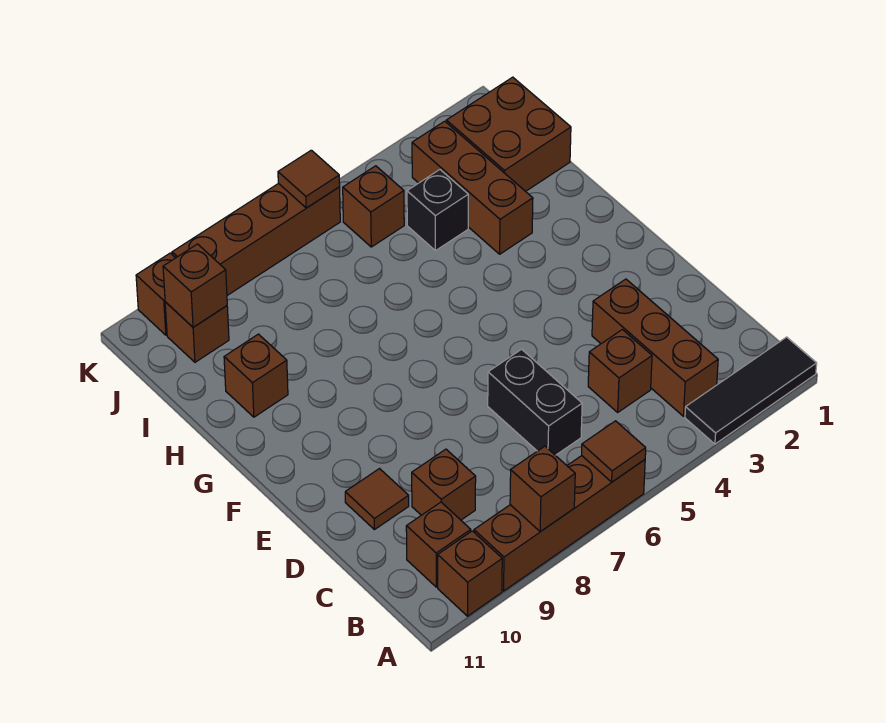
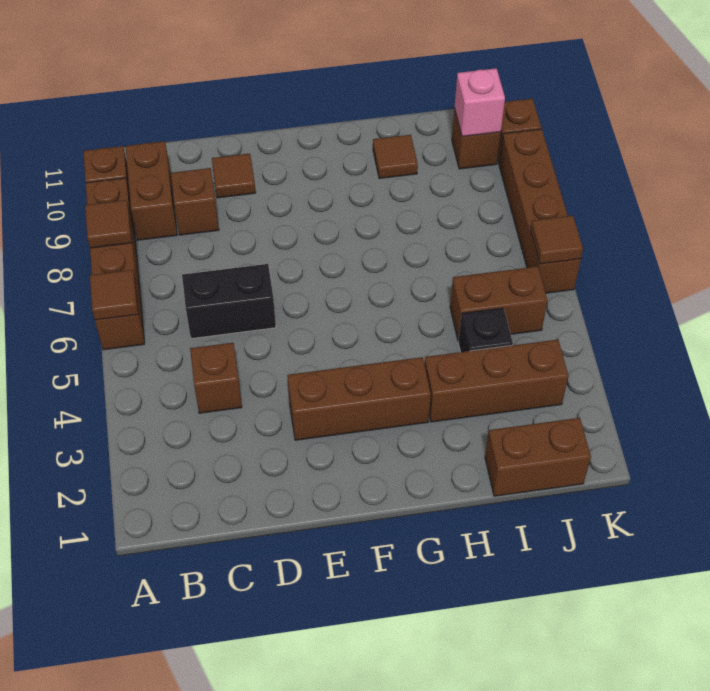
black tile A1:A3 level 1 -> none
brown brick A8 level 2 -> brown tile A8 level 2
brown brick B3:D3 level 1 -> brown brick E3:G3 level 1
brown brick B10 level 1 -> brown brick B9:B10 level 1
brown brick H10 level 1 -> brown tile H10 level 1
brown brick I1:J2 level 1 -> brown brick I1:J1 level 1
brown brick J5 level 1 -> brown brick I5:J5 level 1
brown brick J10 level 2 -> pink brick J10 level 2

